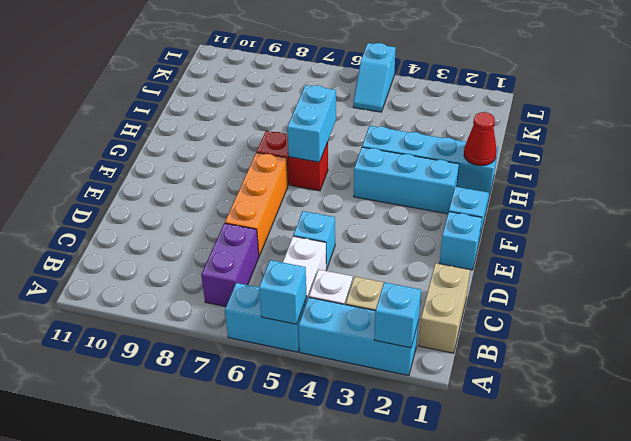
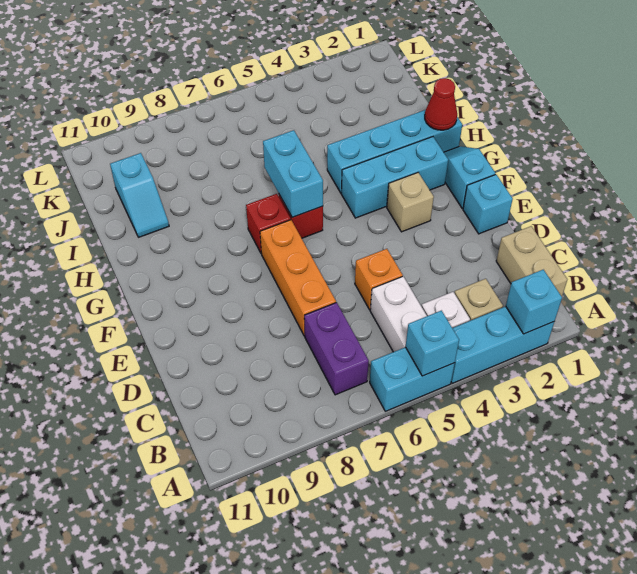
cyan brick D5 level 1 -> orange brick D5 level 1
none -> tan brick F3 level 1
cyan slope K5:L5 level 1 top L -> cyan slope I10:J10 level 1 top J

